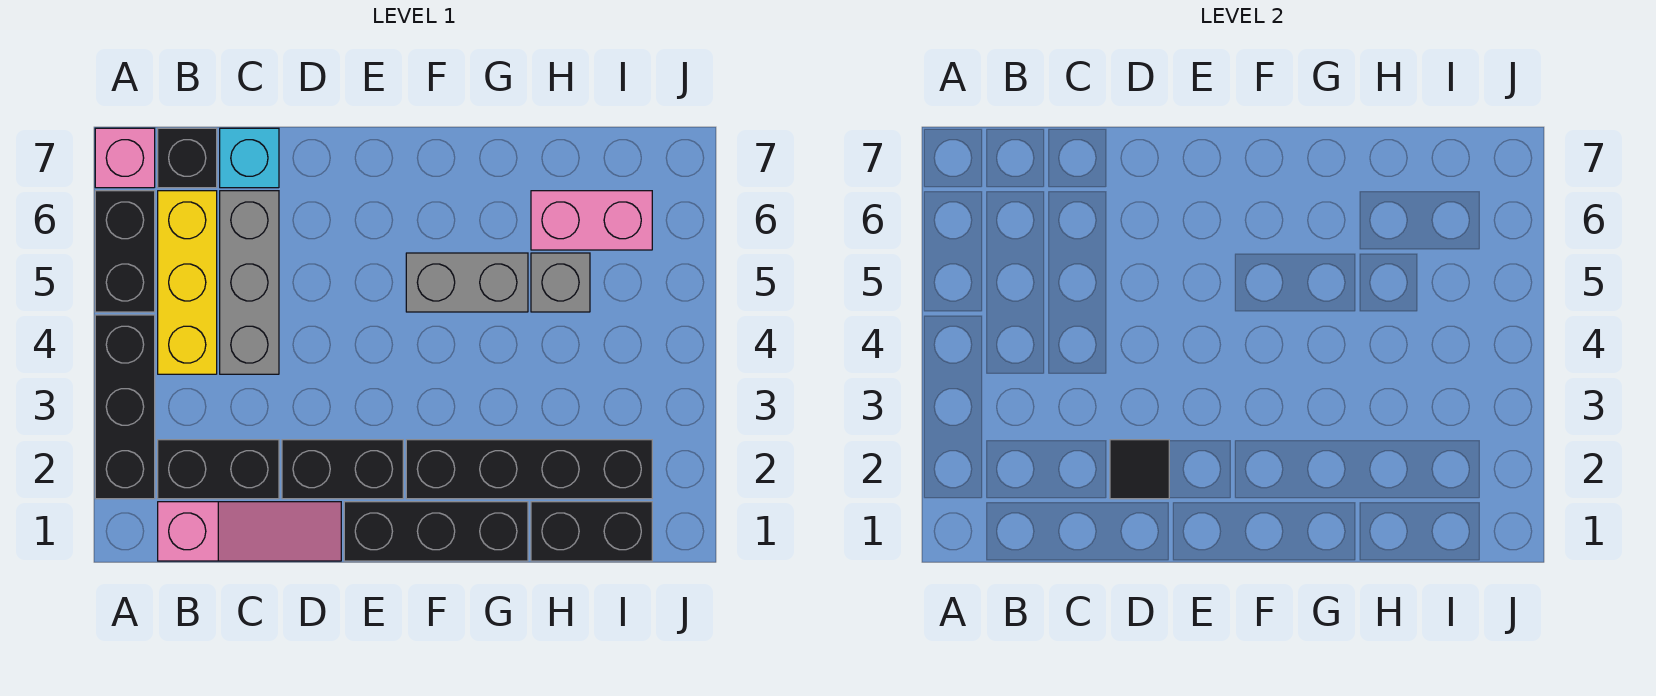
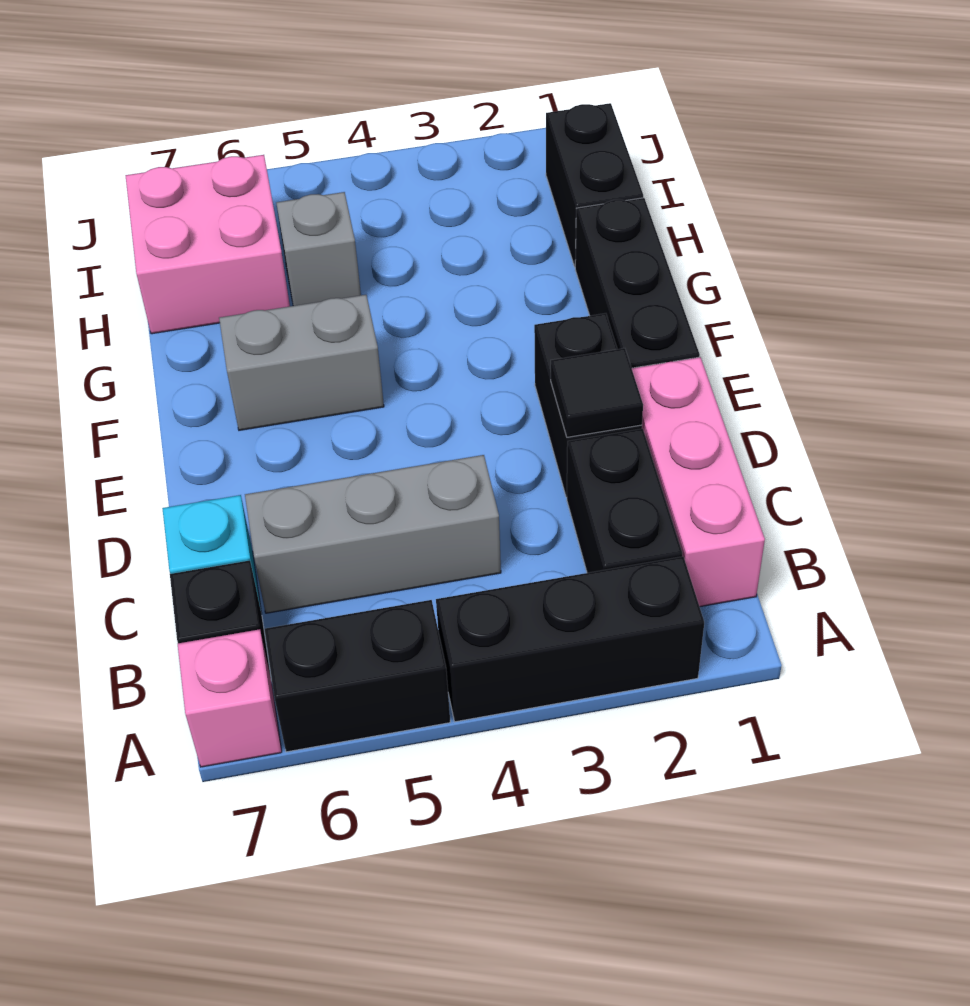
pink slope B1:D1 level 1 top B -> pink brick B1:D1 level 1
yellow brick B4:B6 level 1 -> none
black brick F2:I2 level 1 -> none
grey brick F5:G5 level 1 -> grey brick F5:F6 level 1
pink brick H6:I6 level 1 -> pink brick H6:I7 level 1

